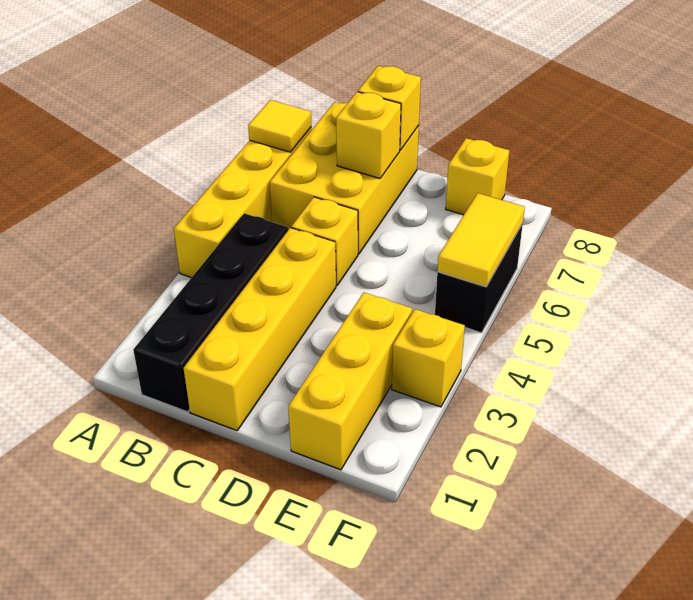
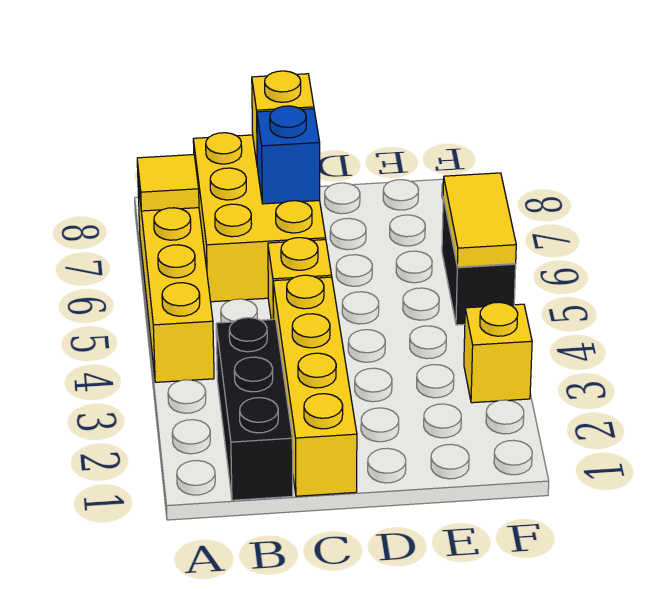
black brick B1:B4 level 1 -> black brick B1:B3 level 1
yellow brick C7 level 2 -> blue brick C7 level 2
yellow brick E1:E3 level 1 -> none
yellow brick E8 level 1 -> none

